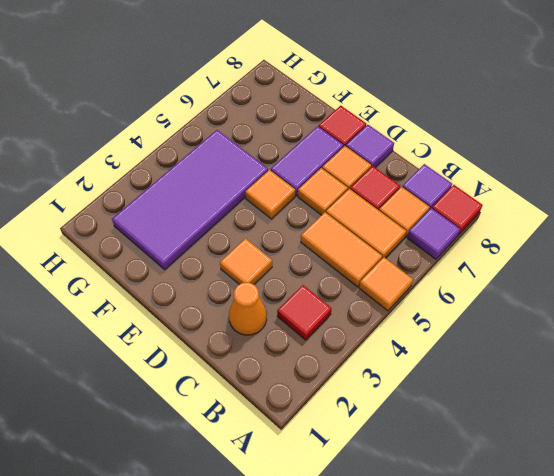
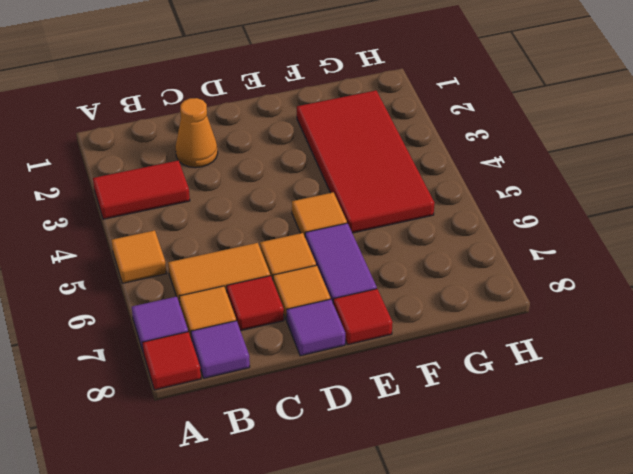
red tile B3 level 1 -> red tile A3:B3 level 1
orange tile B5:C5 level 1 -> none
orange tile D3 level 1 -> none
purple tile F2:G5 level 1 -> red tile F2:G5 level 1

